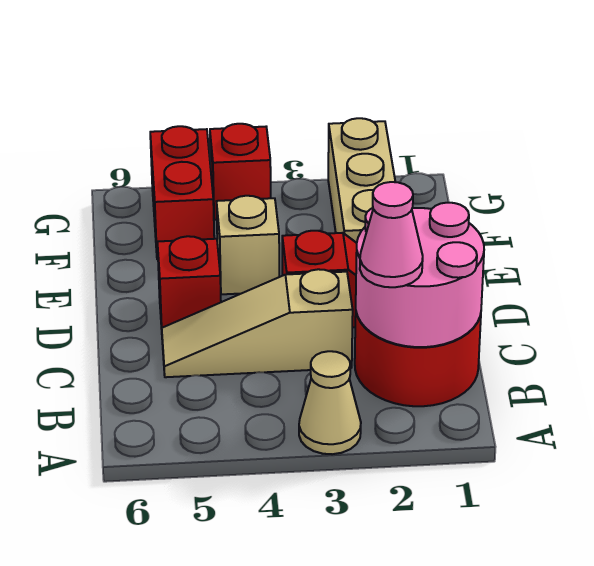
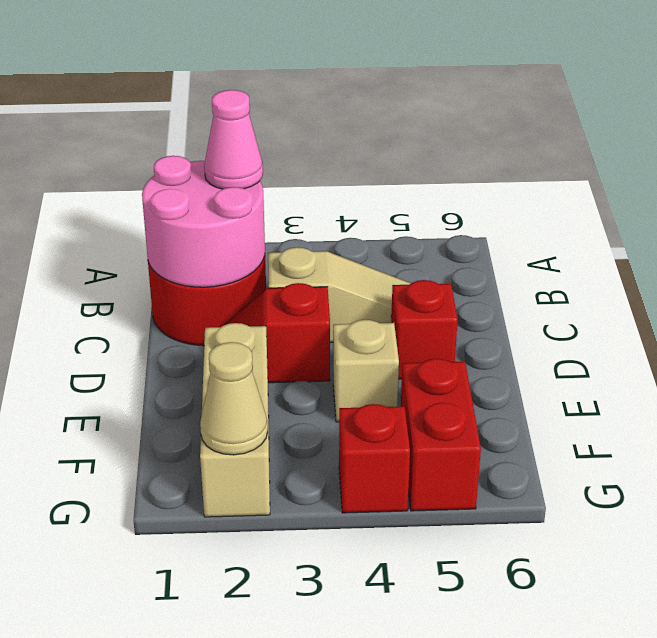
tan cone A3 level 1 -> tan cone G2 level 2

